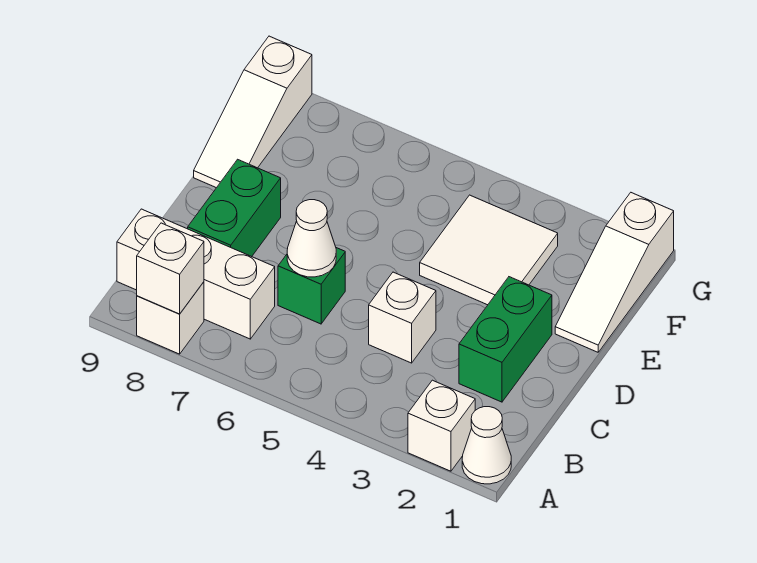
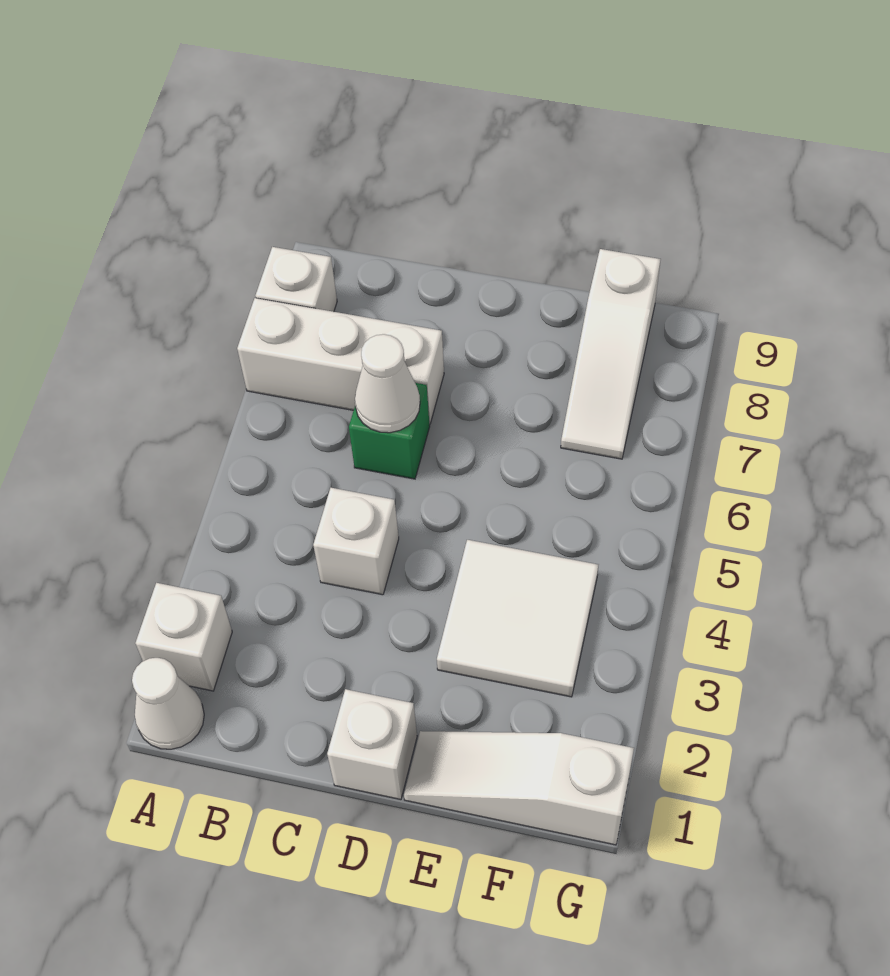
white brick A8 level 2 -> white brick D1 level 1
white brick B7:B9 level 1 -> white brick A7:C7 level 1
green brick C2:D2 level 1 -> none
green brick C8:D8 level 1 -> none
white slope E9:G9 level 1 top G -> white slope F7:F9 level 1 top 9

